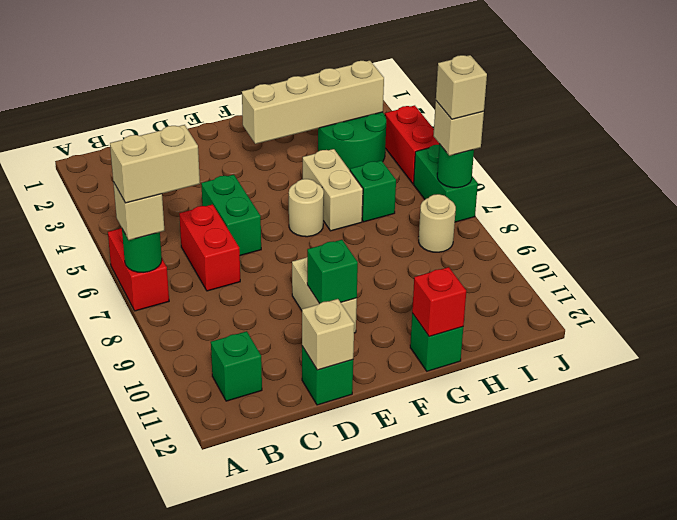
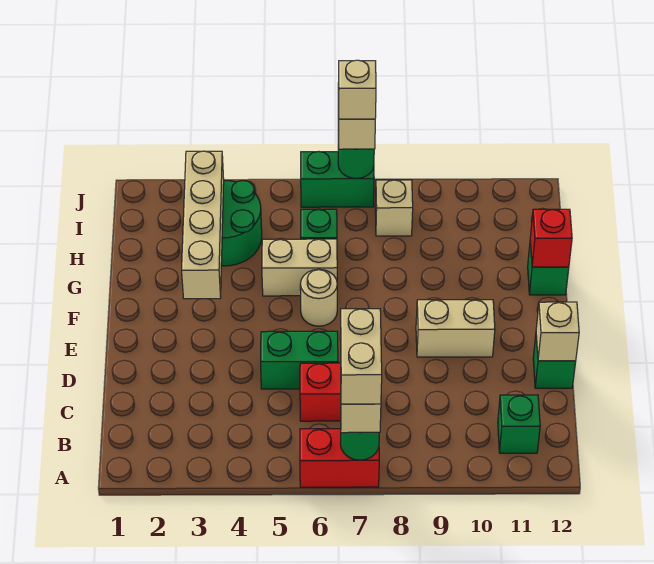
green brick E10 level 2 -> none
tan round brick I8 level 1 -> tan brick I8 level 1
red brick J4:J5 level 1 -> none

